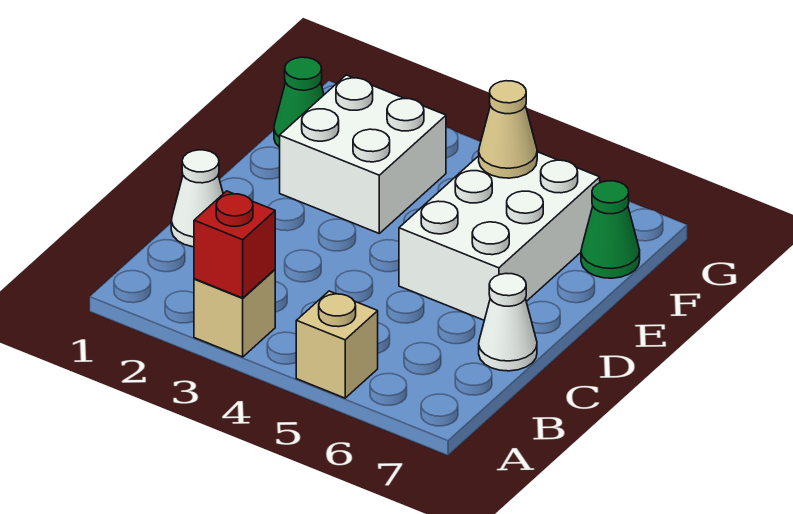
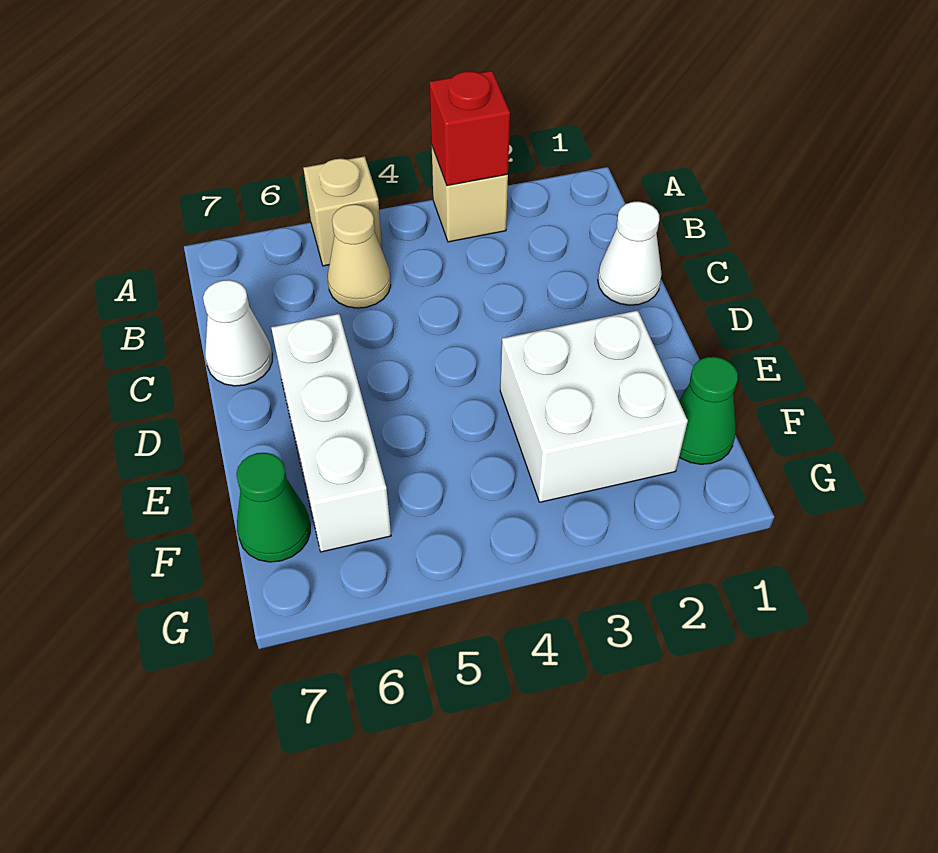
white brick D5:F6 level 1 -> white brick D6:F6 level 1
tan cone F5 level 2 -> tan cone B5 level 1

